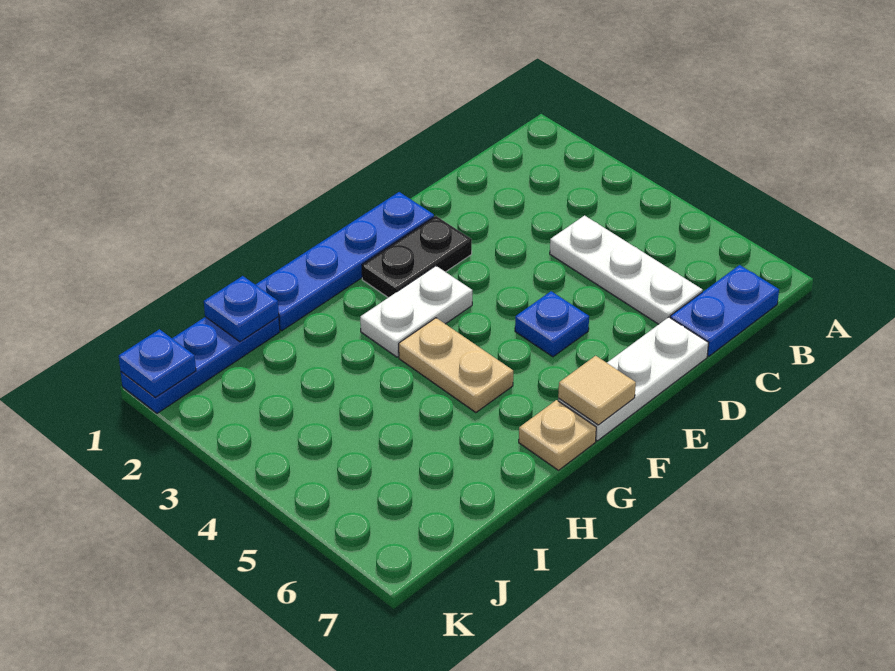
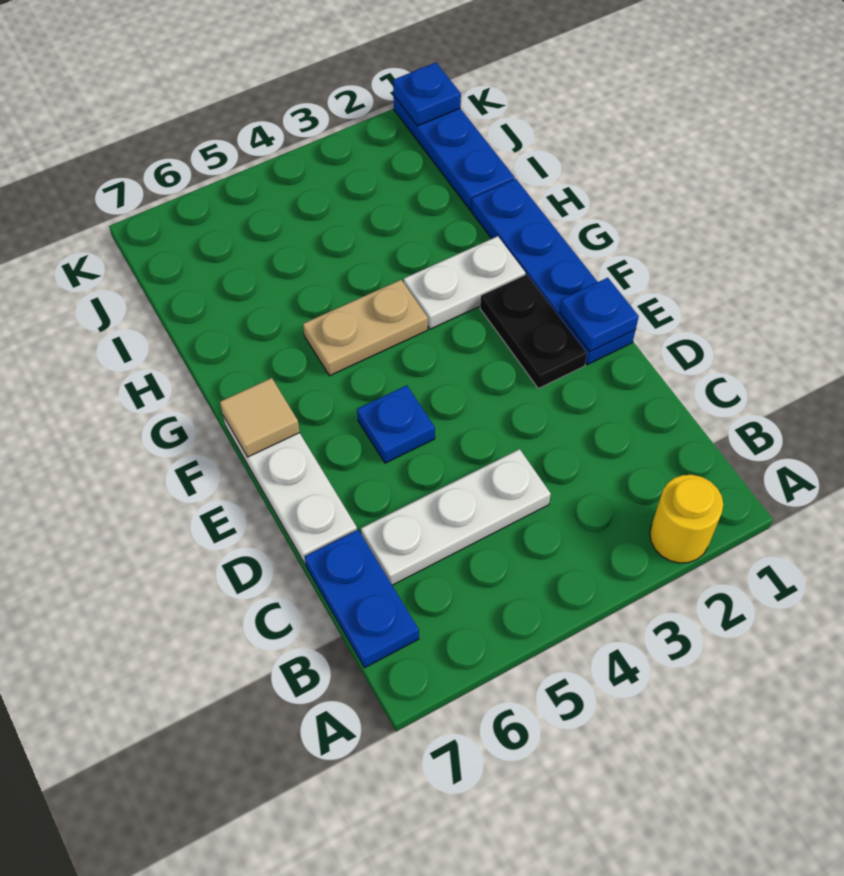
none -> yellow round brick A2 level 1
white plate F3:G3 level 1 -> white plate G2:G3 level 1
tan plate G7 level 1 -> none
blue plate I1 level 2 -> blue plate E1 level 2

